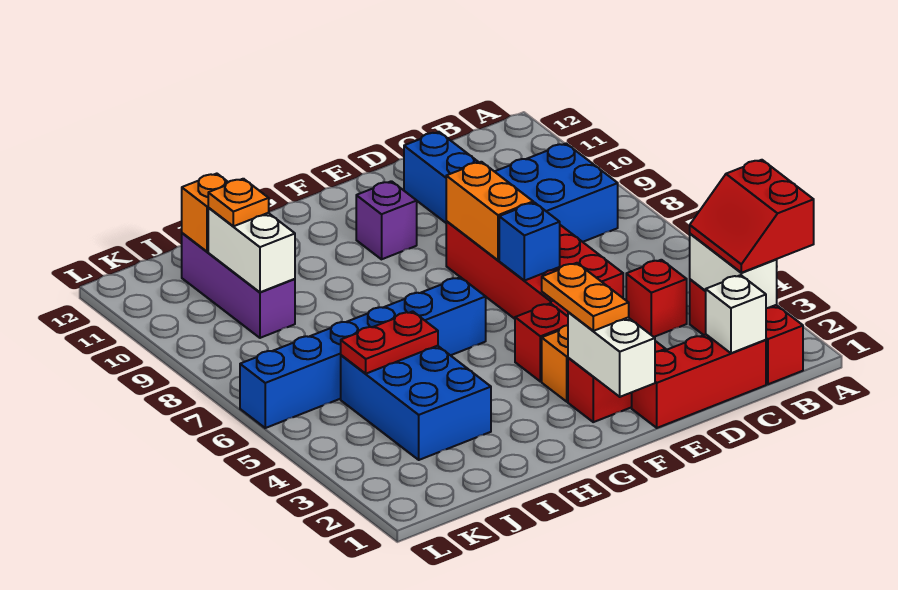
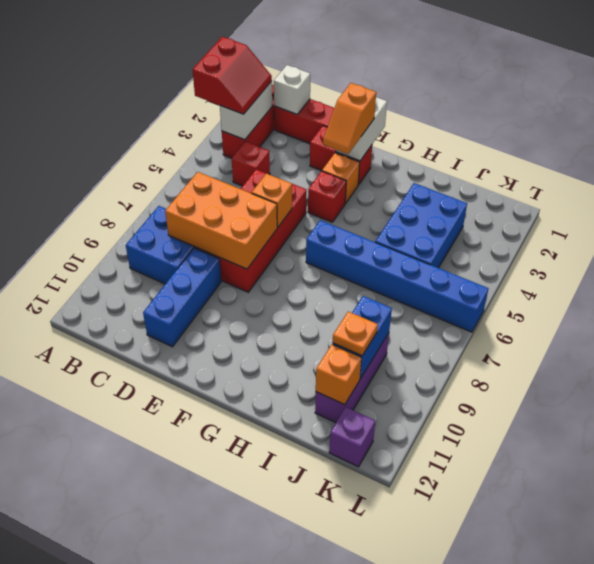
blue brick E6 level 2 -> orange brick E6 level 2
orange brick E7:E8 level 2 -> orange brick C7:E8 level 2
orange plate F2:F3 level 3 -> orange slope F2:F3 level 3 top 2
purple brick F10 level 1 -> purple brick K12 level 1
red plate I5:J5 level 2 -> none
white brick J9:J10 level 2 -> blue brick J9:J10 level 2

